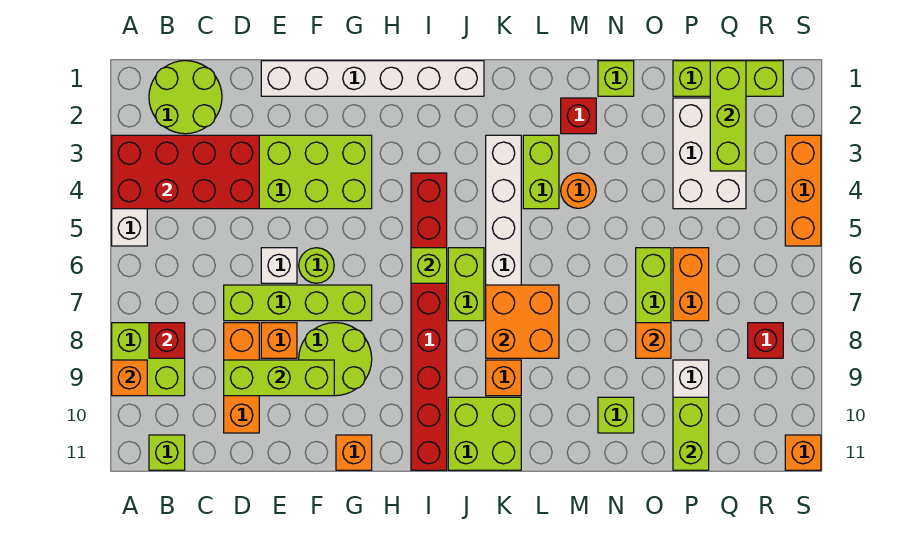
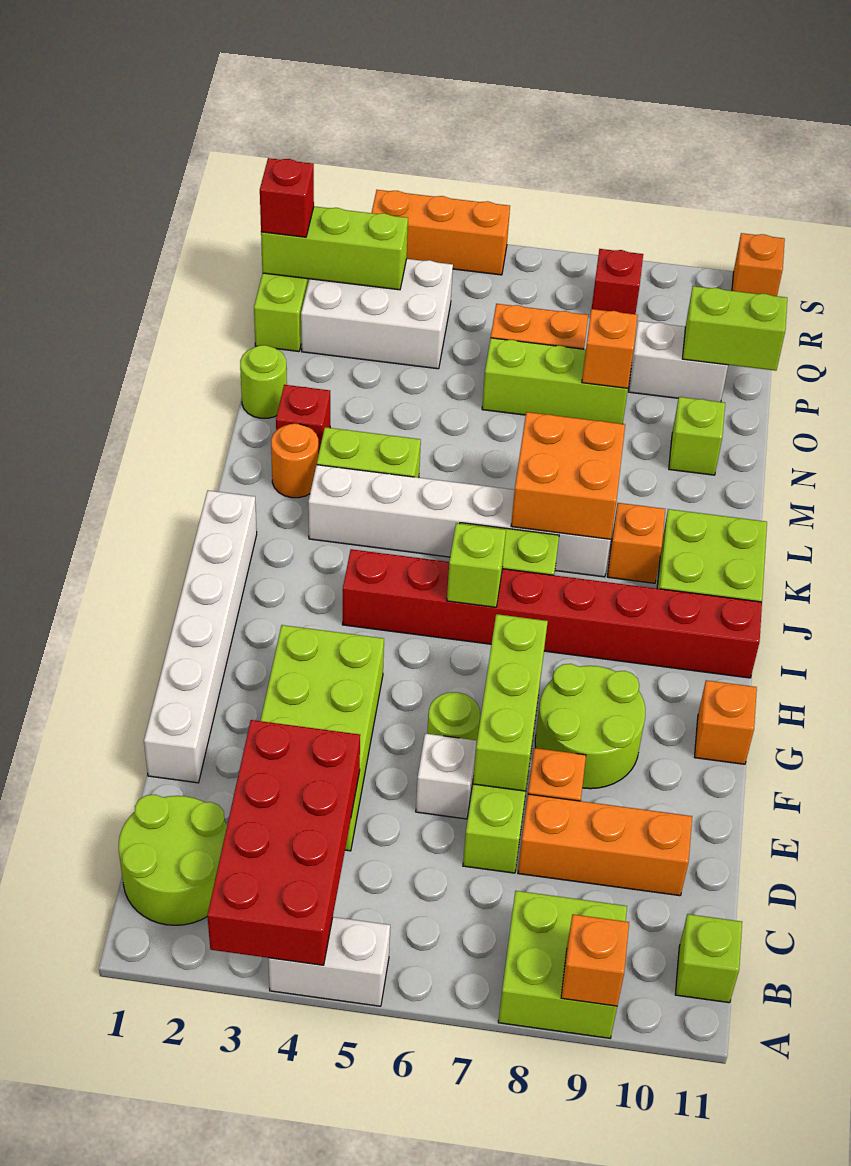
red brick B8 level 2 -> red brick Q1 level 3
lime brick D9:F9 level 2 -> lime brick E7:G7 level 2
orange round brick M4 level 1 -> orange round brick L2 level 1
lime brick N1 level 1 -> lime round brick N1 level 1

